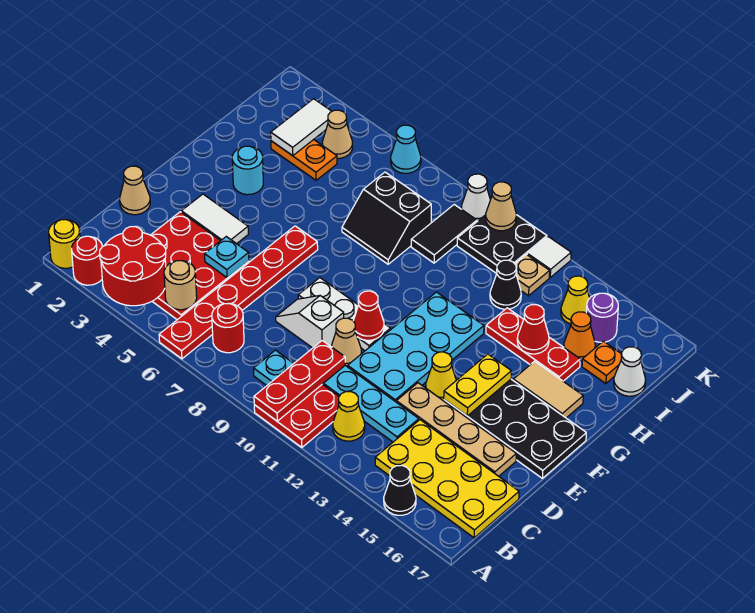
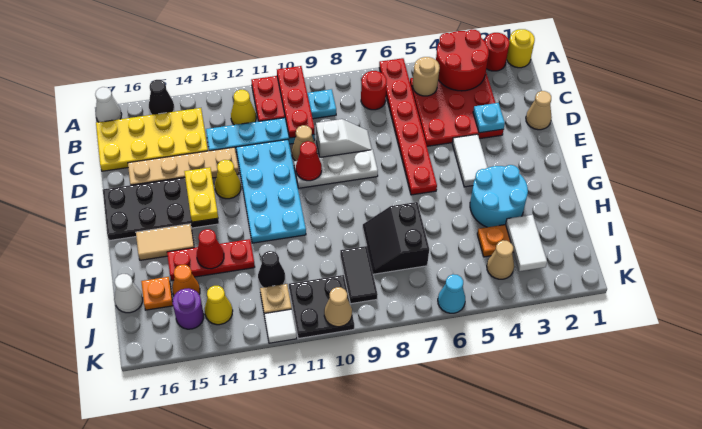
cyan plate D5 level 2 -> cyan plate D3 level 2
white tile E3:E4 level 1 -> white tile E4:F4 level 1
cyan round brick G3 level 1 -> cyan round brick G3:H4 level 1
black slope H7:I8 level 1 top I -> black slope H7:I8 level 1 top 7
white cone K9 level 1 -> white cone A17 level 1

